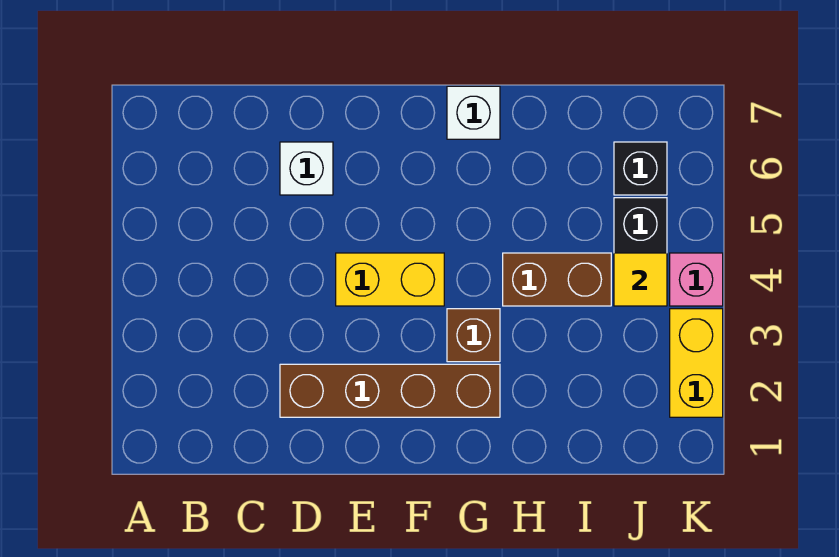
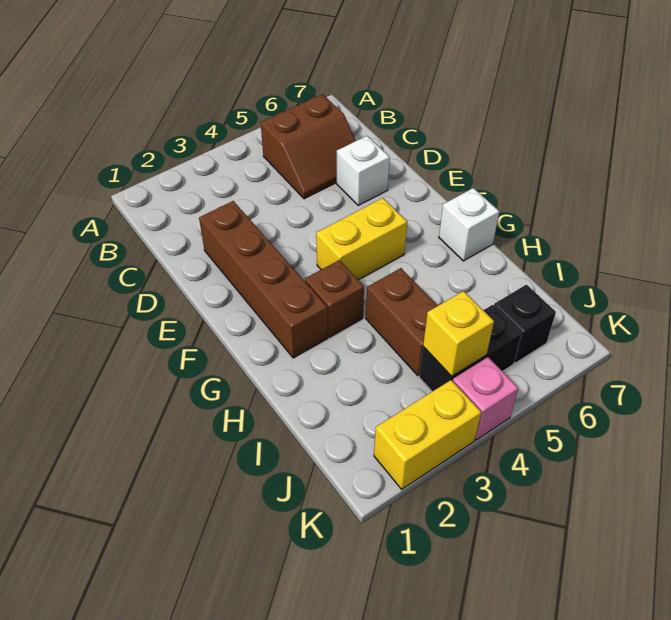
none -> brown slope B5:C6 level 1 top B
yellow brick E4:F4 level 1 -> yellow brick F4:F5 level 1
yellow tile J4 level 2 -> yellow brick J4 level 2

